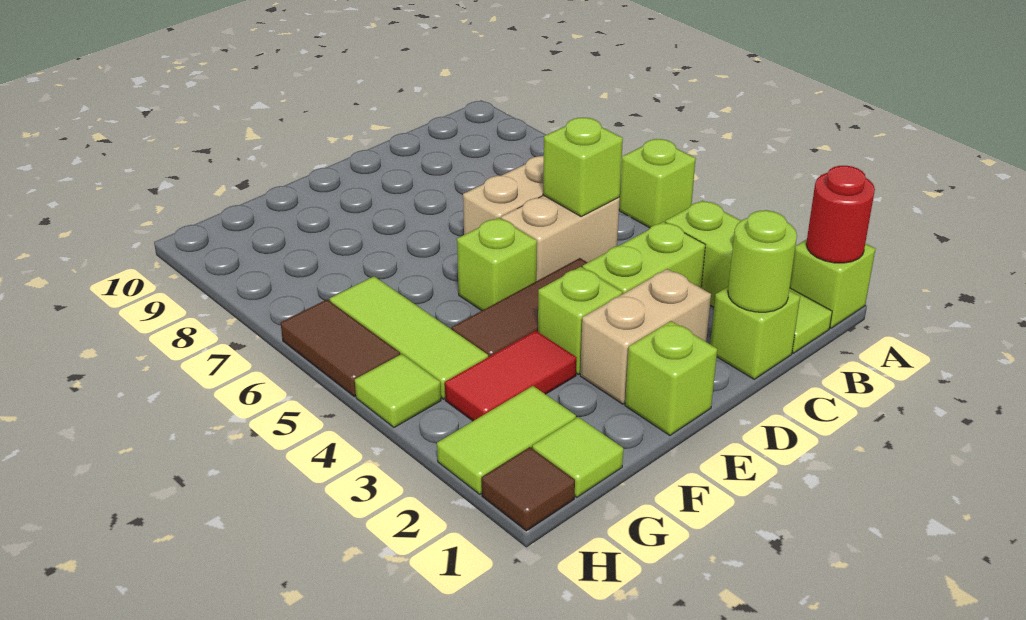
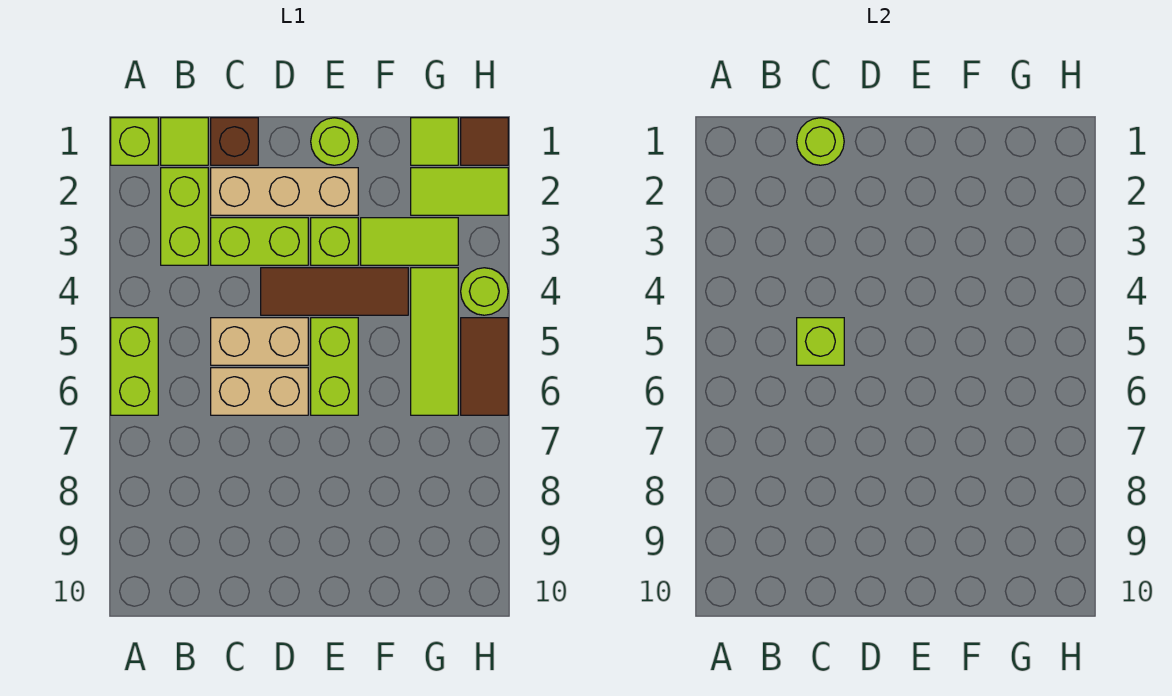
red round brick A1 level 2 -> none
lime brick A5 level 1 -> lime brick A5:A6 level 1
lime brick C1 level 1 -> brown brick C1 level 1
tan brick D2:E2 level 1 -> tan brick C2:E2 level 1
lime brick E1 level 1 -> lime round brick E1 level 1
lime brick E5 level 1 -> lime brick E5:E6 level 1
red tile F3:G3 level 1 -> lime tile F3:G3 level 1
lime tile H4 level 1 -> lime round brick H4 level 1

